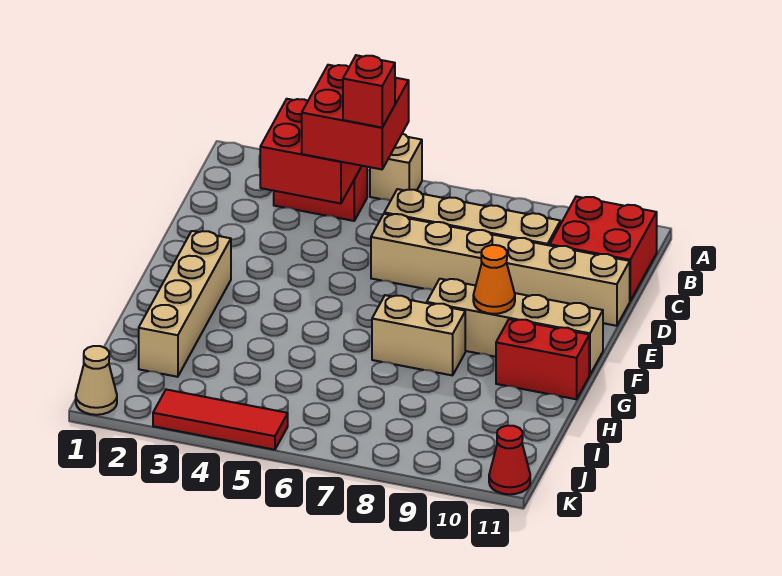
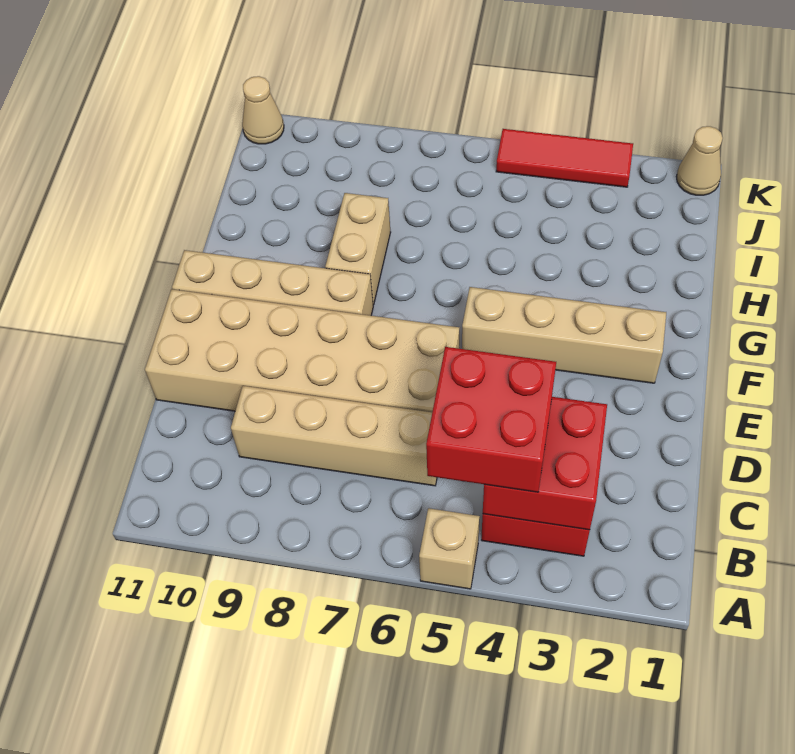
red brick B10:C11 level 1 -> none
red brick C5 level 4 -> none
tan brick D6:D11 level 1 -> tan brick D6:E11 level 1
tan brick F2:I2 level 1 -> tan brick F2:F5 level 1
orange cone F9 level 2 -> none
tan brick G7:G8 level 1 -> tan brick G8:H8 level 1
red brick G10:G11 level 1 -> none
red cone K11 level 1 -> tan cone K11 level 1

